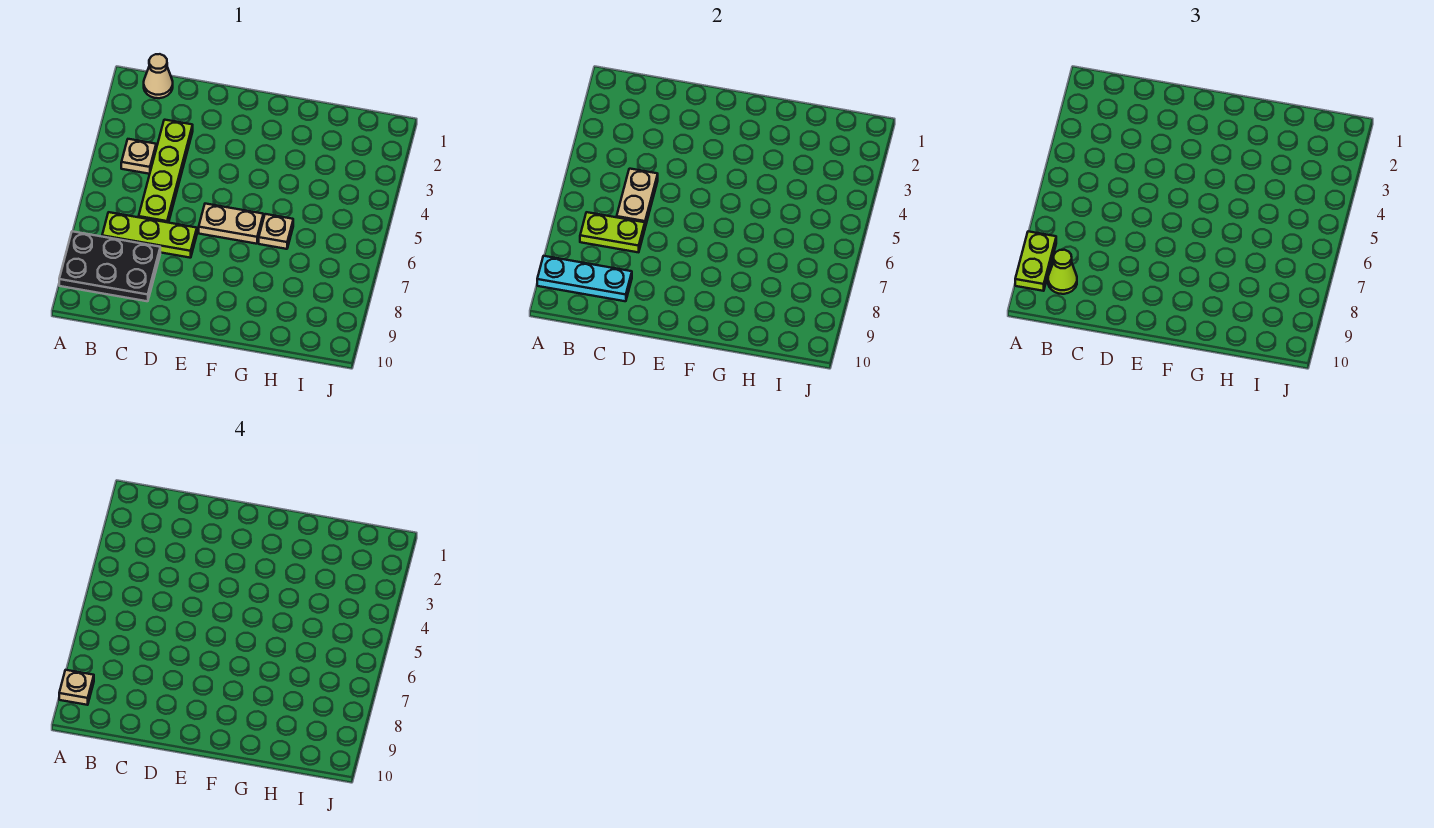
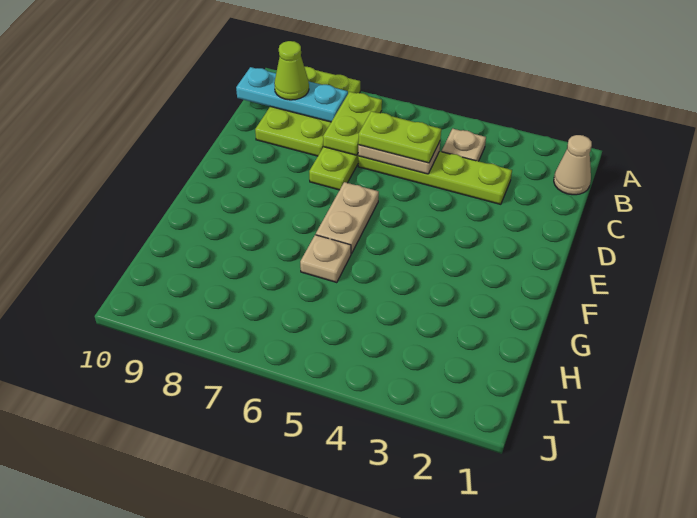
black plate A8:C9 level 1 -> lime plate A8:C9 level 1
lime plate A8:A9 level 3 -> lime plate C5:C6 level 3
cyan plate A9:C9 level 2 -> cyan plate B8:B10 level 2
tan plate A9 level 4 -> none

